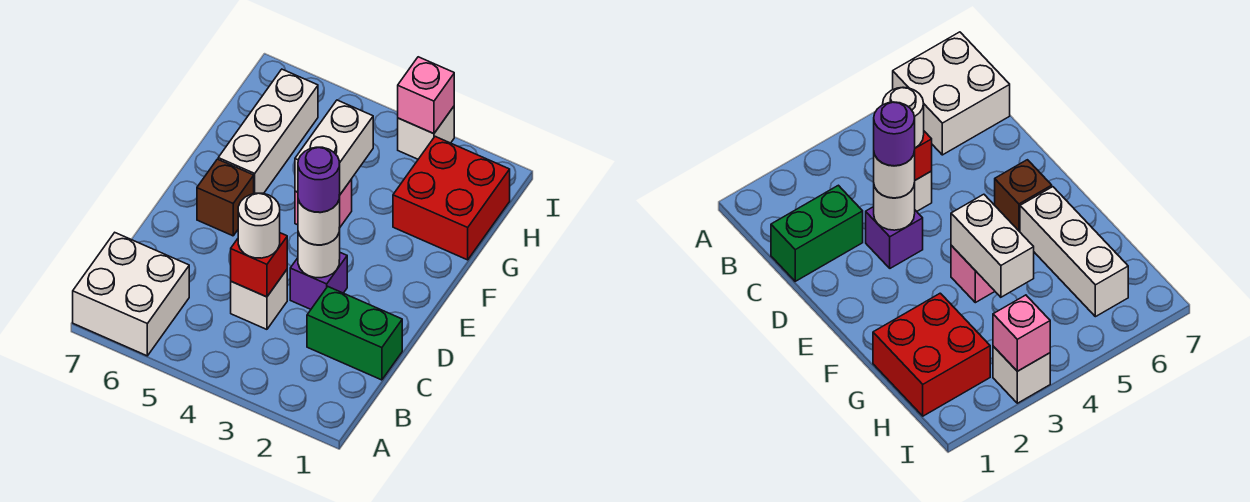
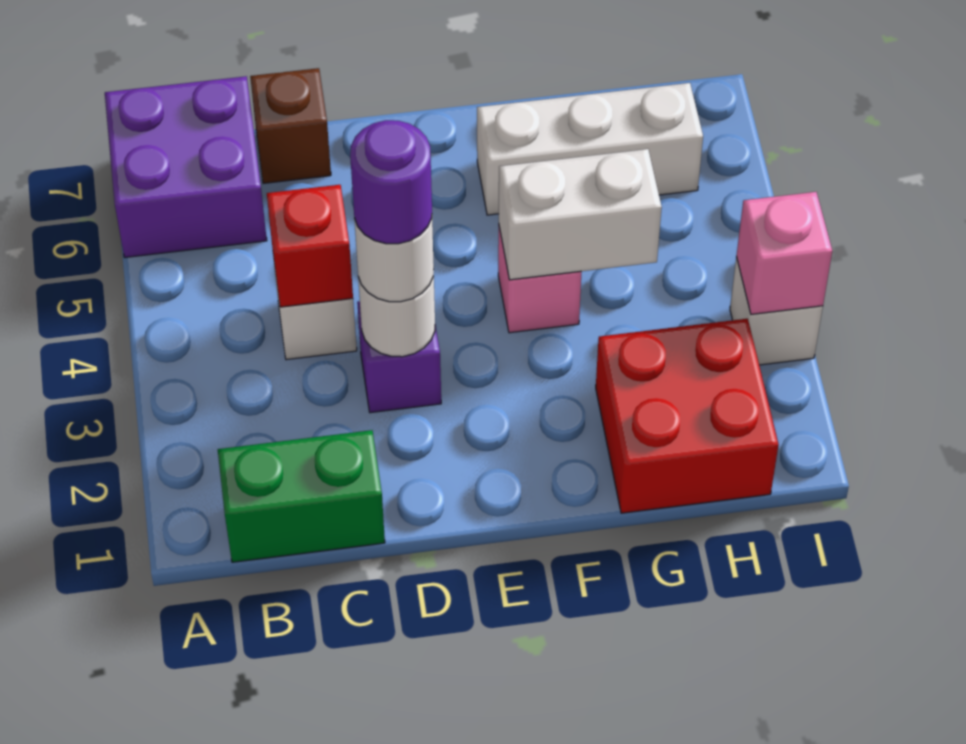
white brick A6:B7 level 1 -> purple brick A6:B7 level 1
green brick C1:C2 level 1 -> green brick B1:C1 level 1
white round brick C4 level 3 -> none
brown brick E6 level 1 -> brown brick C7 level 1

